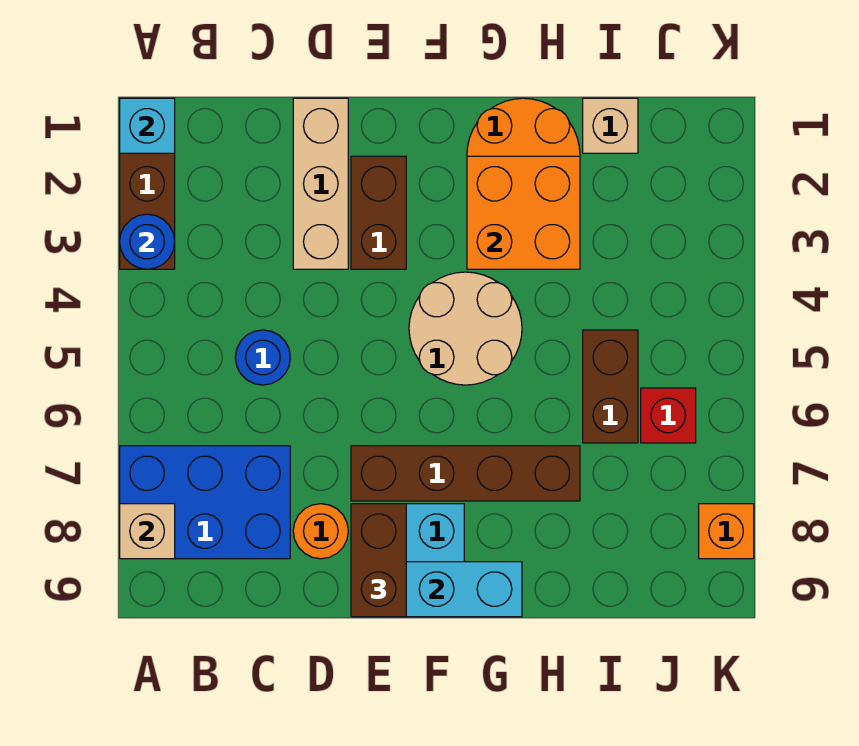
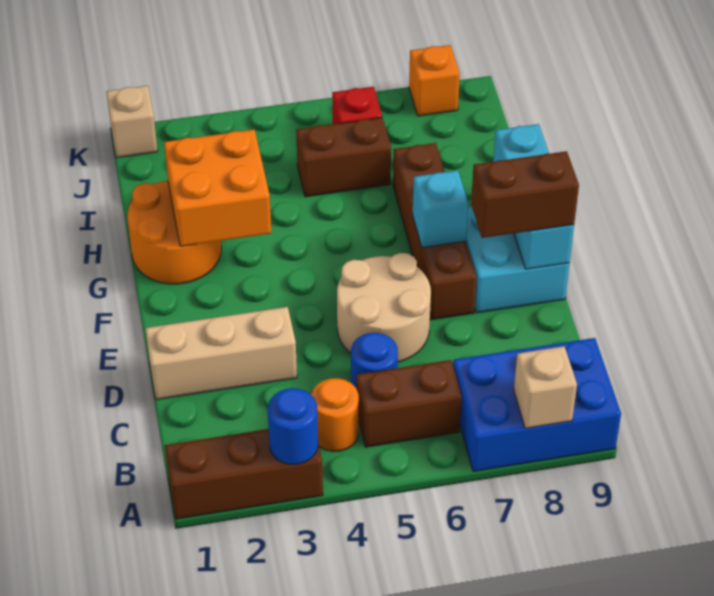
cyan brick A1 level 2 -> cyan brick F7 level 2
blue brick A7:C8 level 1 -> blue brick A7:B9 level 1
orange round brick D8 level 1 -> orange round brick B4 level 1
brown brick E2:E3 level 1 -> brown brick B5:B6 level 1
tan round brick F4:G5 level 1 -> tan round brick D5:E6 level 1
tan brick I1 level 1 -> tan brick K1 level 1

